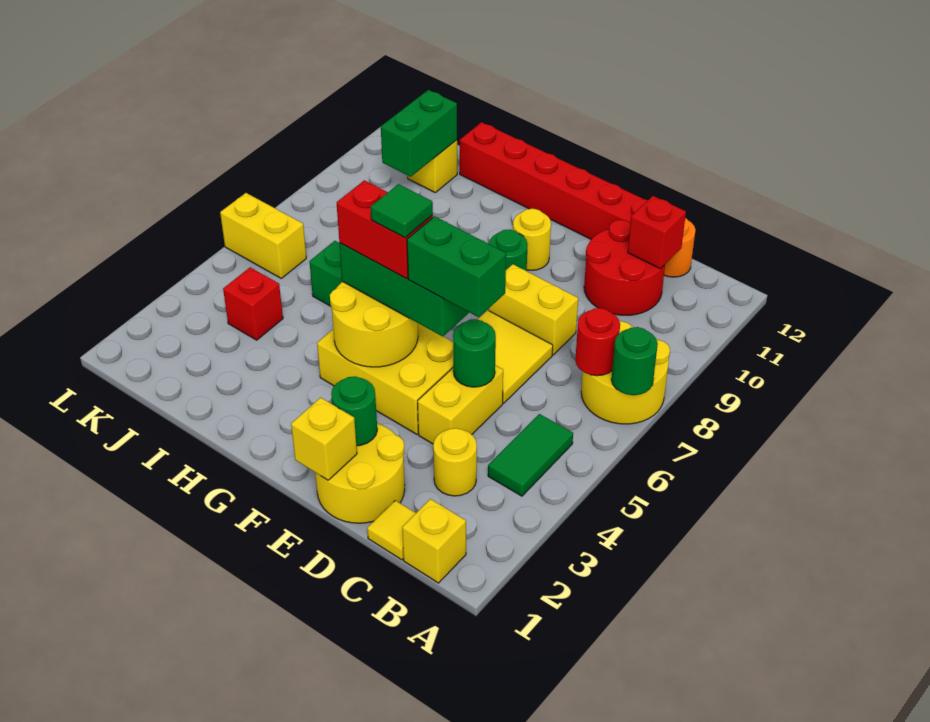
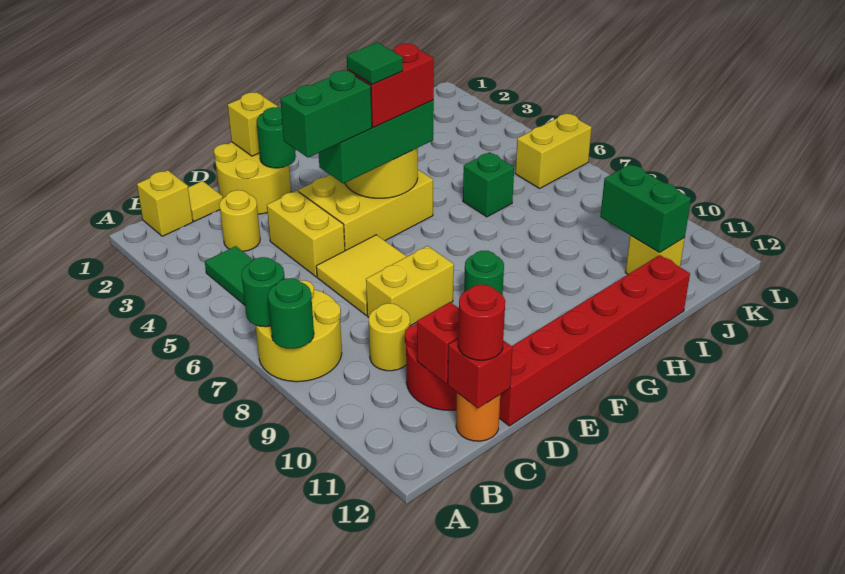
red round brick B7 level 2 -> red round brick C12 level 3
green round brick D5 level 2 -> green round brick A8 level 2
yellow round brick F10 level 1 -> yellow round brick C9 level 1
red brick J4 level 1 -> red brick C12 level 2

